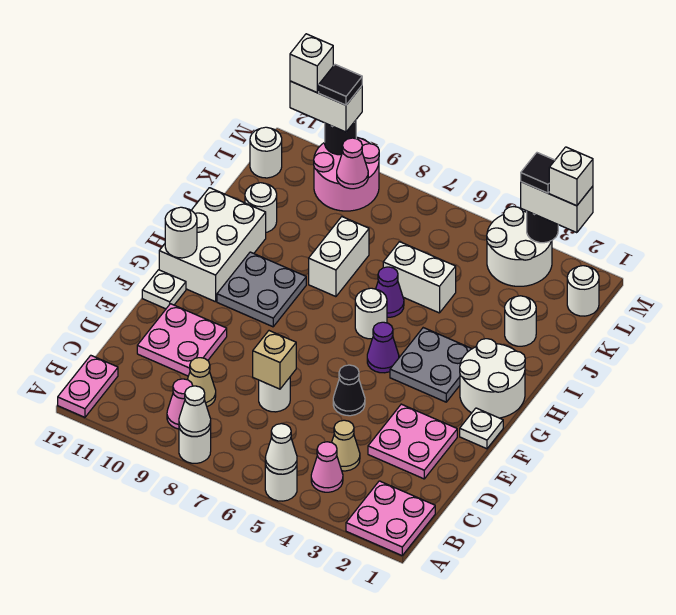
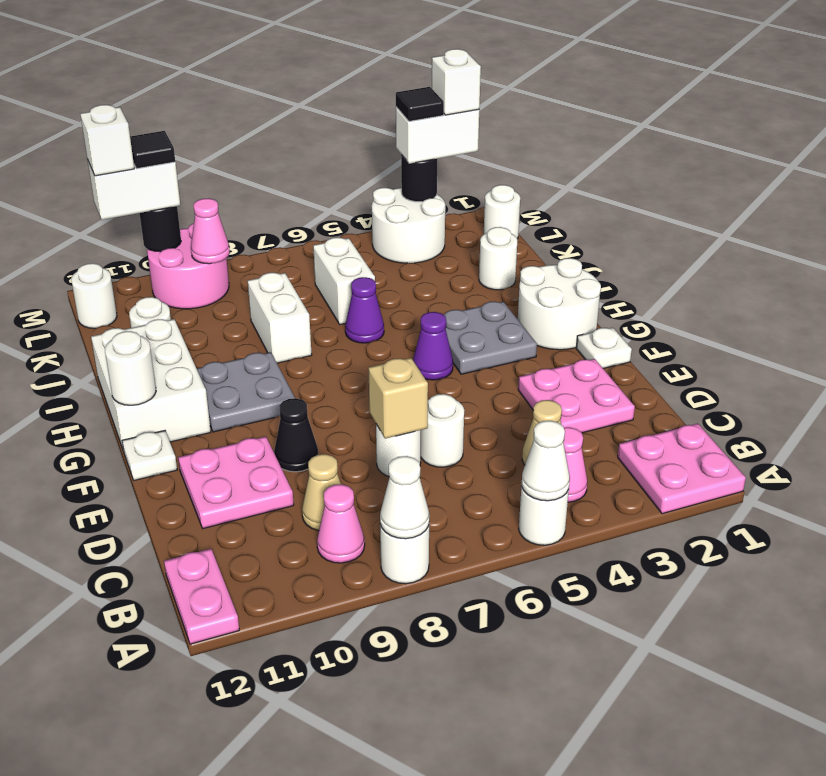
black cone E5 level 1 -> black cone E9 level 1
white round brick H6 level 1 -> white round brick D6 level 1
white brick J5:J6 level 1 -> white brick J6:K6 level 1

